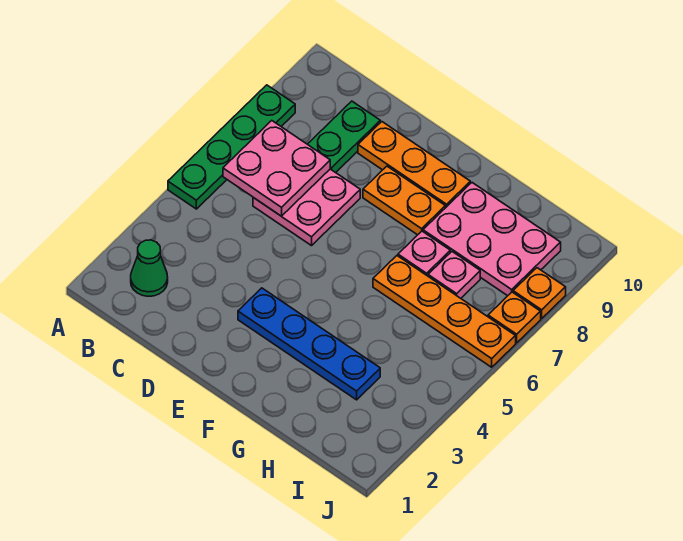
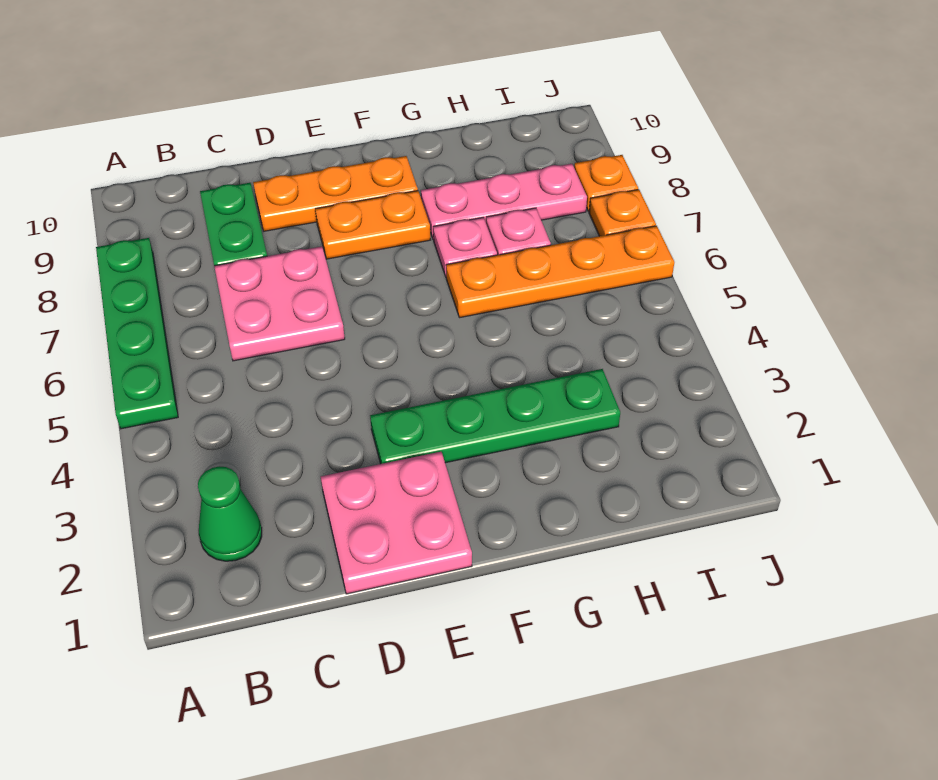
pink plate B6:C7 level 2 -> pink plate D1:E2 level 1
blue plate E3:H3 level 1 -> green plate E3:H3 level 1
pink plate G8:I9 level 1 -> pink plate G8:I8 level 1

